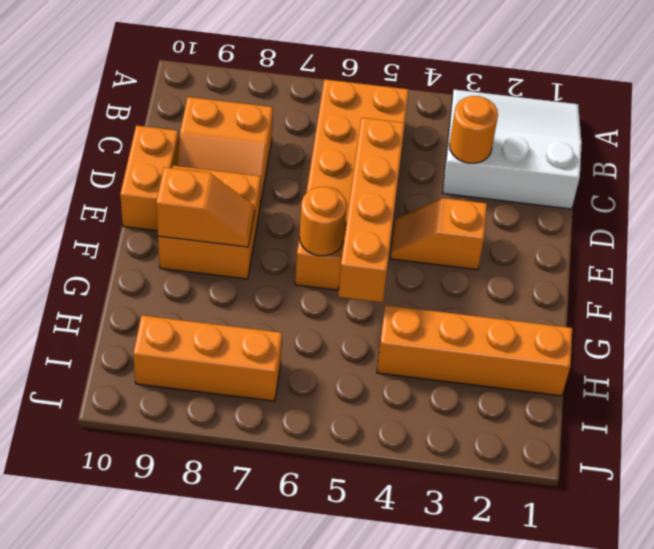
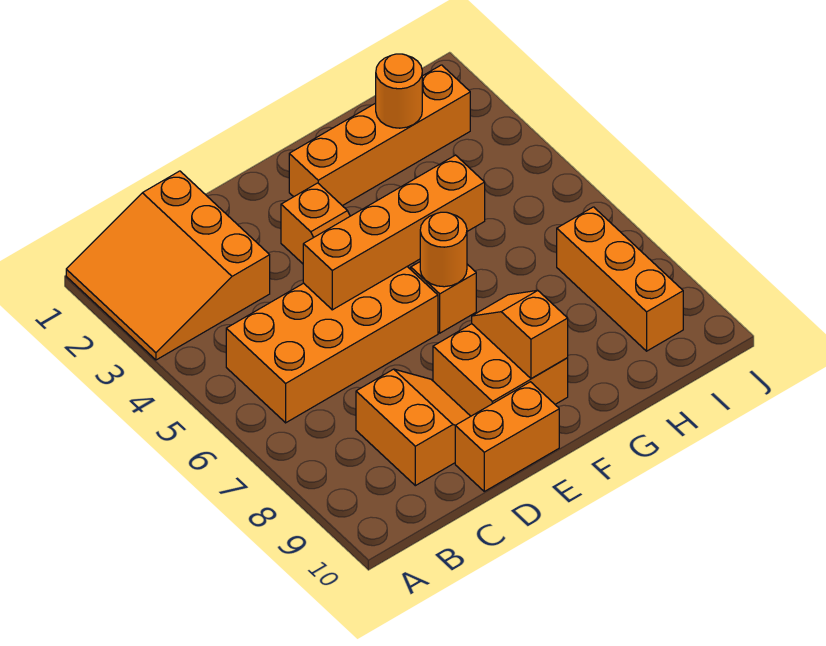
white slope A1:C3 level 1 top C -> orange slope A1:C3 level 1 top C
orange round brick C3 level 2 -> orange round brick H2 level 2
orange brick H1:H4 level 1 -> orange brick F2:I2 level 1

